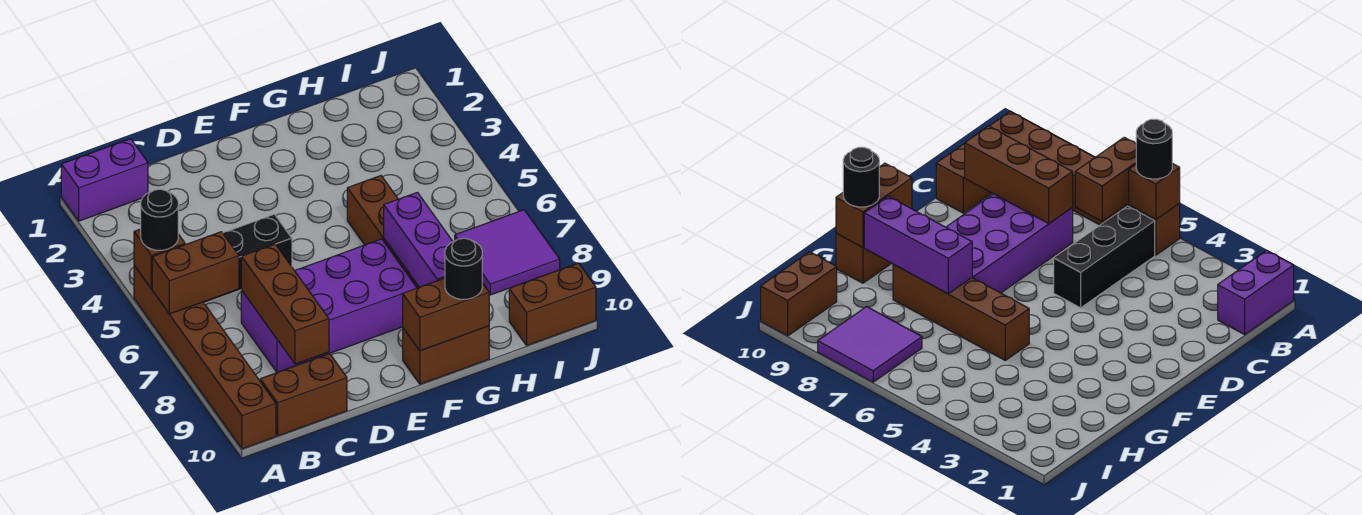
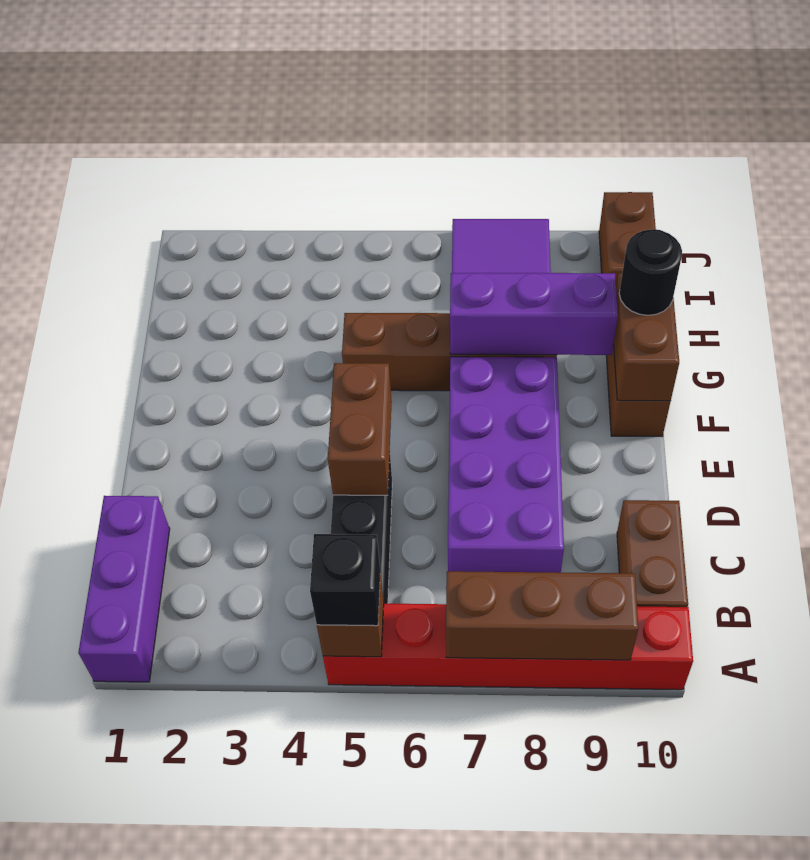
purple brick A1:B1 level 1 -> purple brick A1:C1 level 1
brown brick A5:A10 level 1 -> red brick A5:A10 level 1
black round brick A5 level 3 -> black brick A5 level 3
brown brick A6:B6 level 2 -> brown brick D5:E5 level 2
brown brick C7:C9 level 2 -> brown brick A7:A9 level 2

